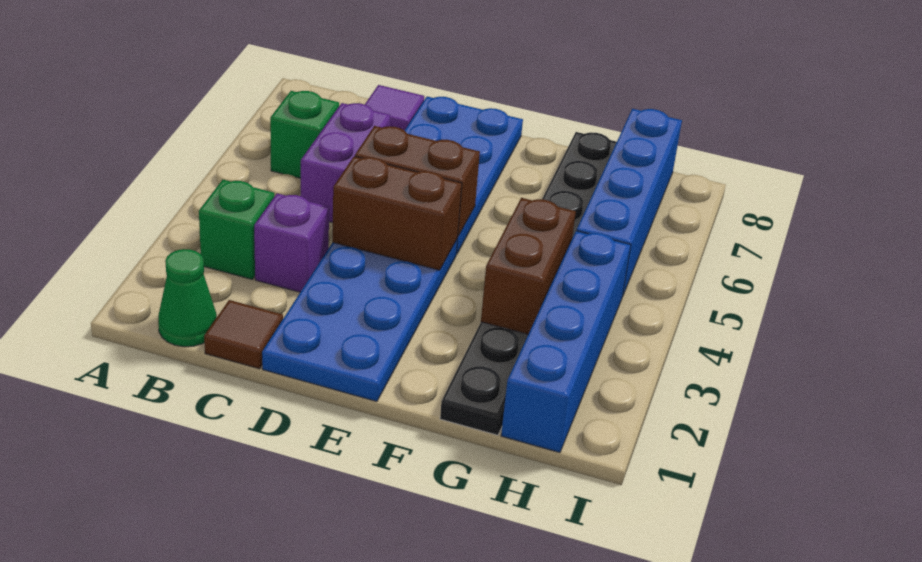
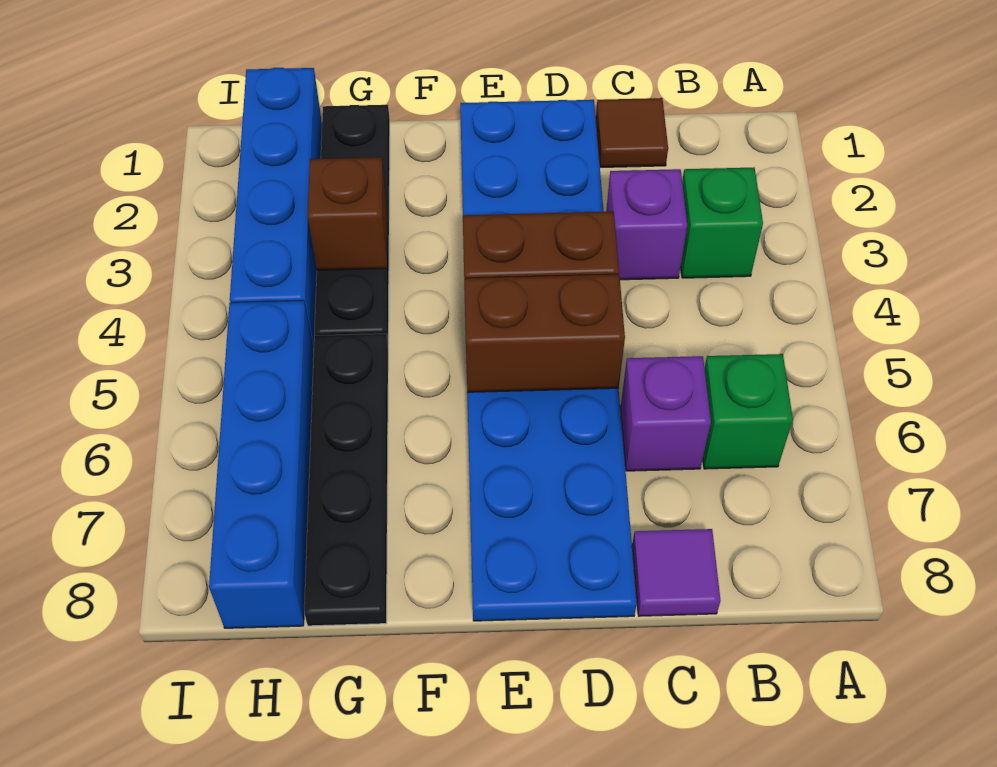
green cone B1 level 1 -> none
purple brick C5:C6 level 1 -> purple brick C6 level 1
brown brick G3:G4 level 2 -> brown brick G3 level 2

